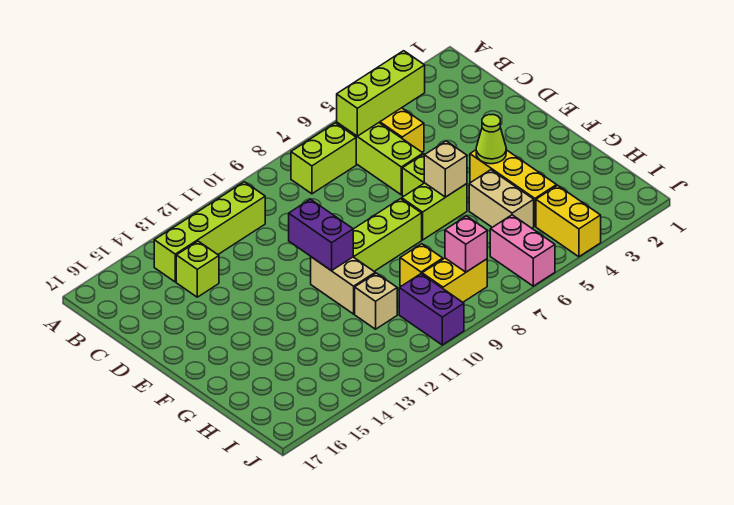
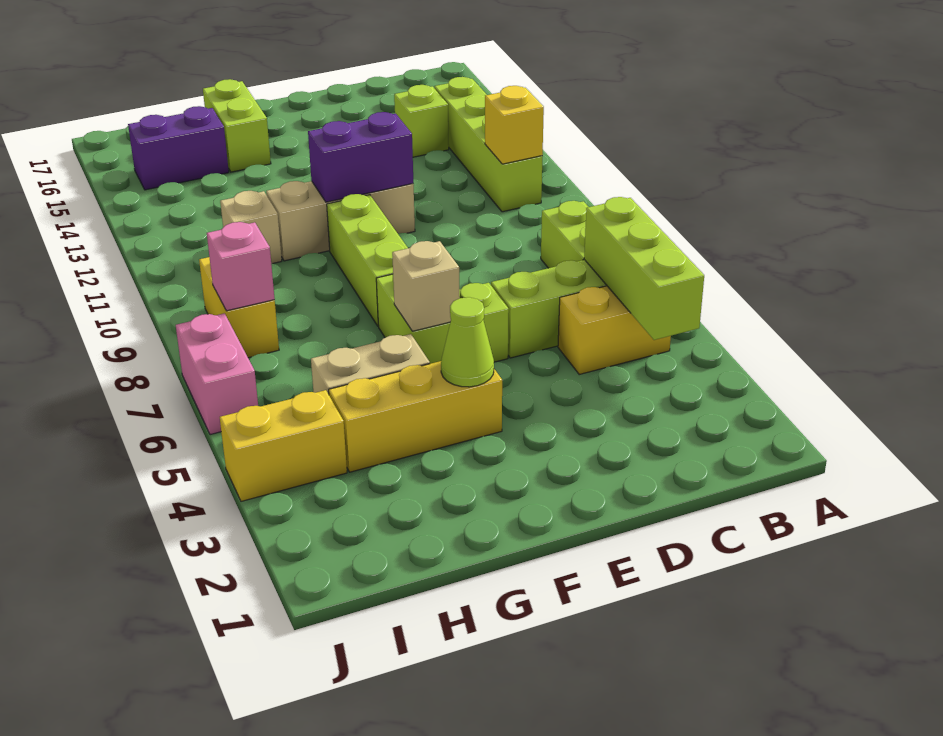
tan brick F11:G11 level 1 -> tan brick E11:G11 level 1
none -> lime brick G15:G16 level 1
yellow brick H9 level 1 -> yellow brick B11 level 2
pink brick I6:J6 level 1 -> pink brick J6:J7 level 1
purple brick I10:J10 level 1 -> purple brick H15:I15 level 1

